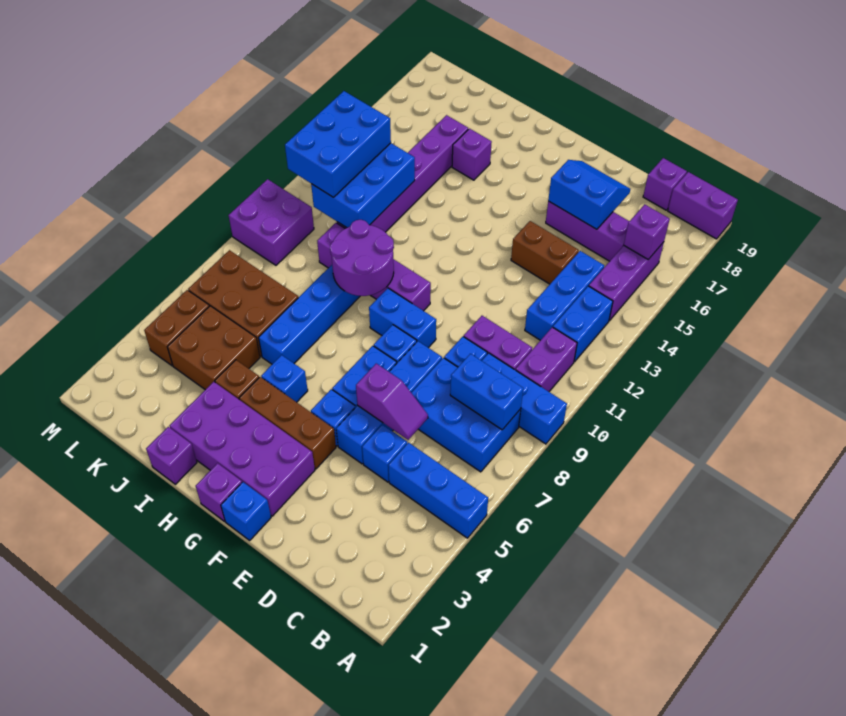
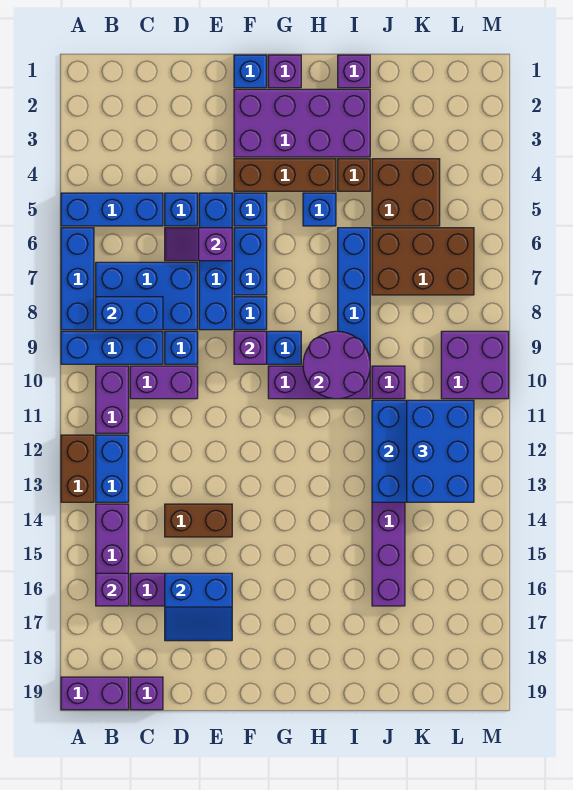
blue brick C12:C14 level 1 -> blue brick A6:A8 level 1
purple brick I16 level 1 -> purple brick F9 level 2
brown brick L4:L5 level 1 -> brown brick A12:A13 level 1

